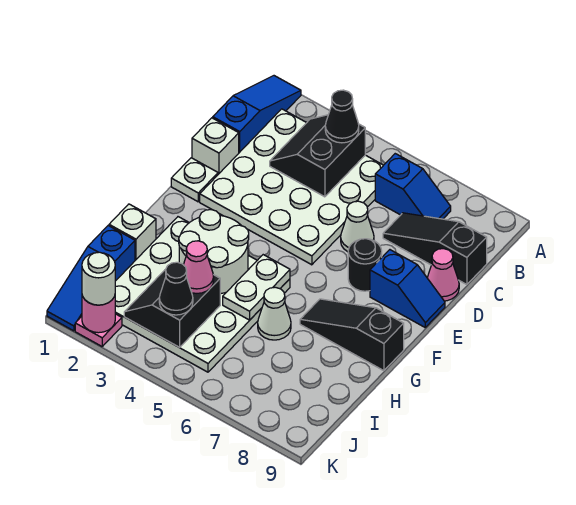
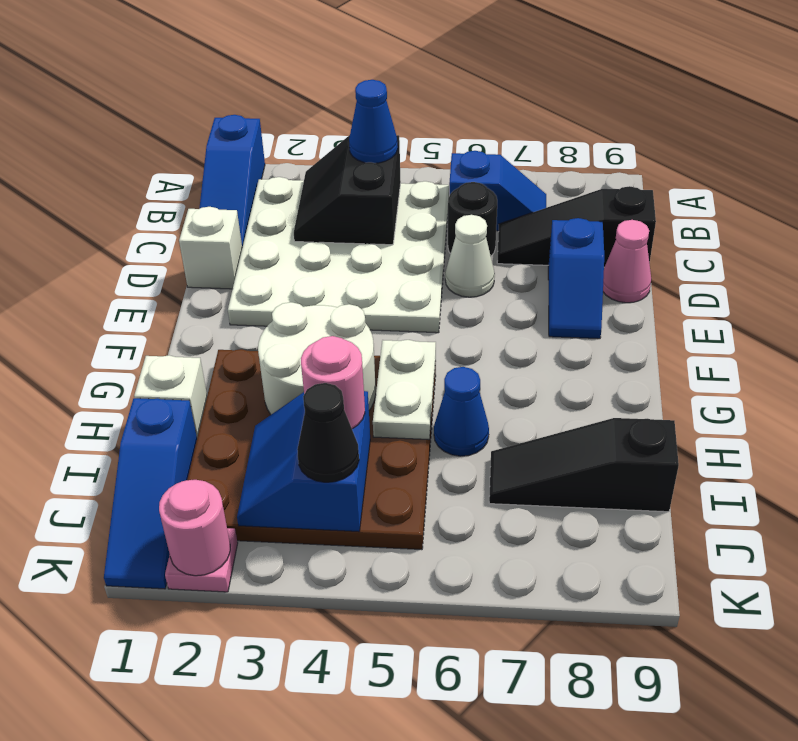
blue slope A1:C1 level 1 top C -> blue slope A1:C1 level 1 top A
black cone B4 level 3 -> blue cone B4 level 3
white plate E1 level 1 -> none
black round brick E7 level 1 -> black round brick C6 level 1
blue slope E8:E9 level 1 top 8 -> blue slope D8:E8 level 1 top D
white plate G2:J5 level 1 -> brown plate G2:J5 level 1
black slope G7:G9 level 1 top 9 -> black slope I7:I9 level 1 top 9
white cone H6 level 1 -> blue cone H6 level 1
black slope I3:J4 level 2 top 4 -> blue slope I3:J4 level 2 top 4
pink cone I4 level 3 -> pink round brick I4 level 3
white round brick K2 level 3 -> none

